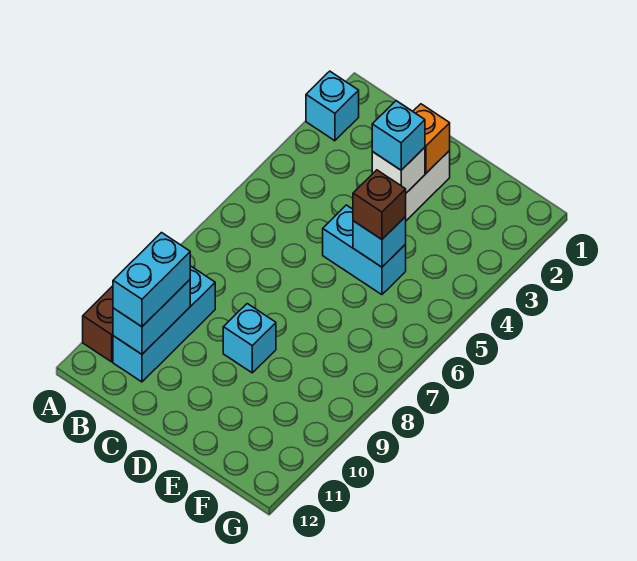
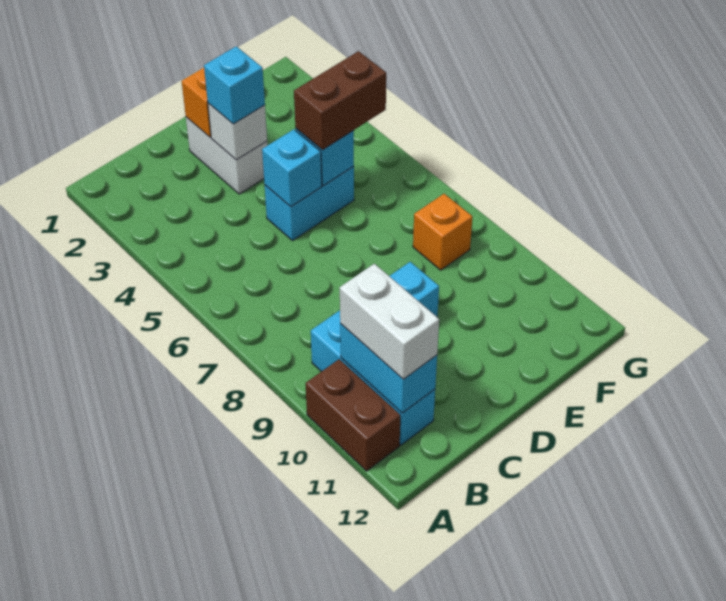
cyan brick A2 level 1 -> cyan brick D5 level 2
cyan brick B10:B11 level 3 -> white brick B10:B11 level 3
brown brick E5 level 3 -> brown brick E5:F5 level 3
none -> orange brick F8 level 1

